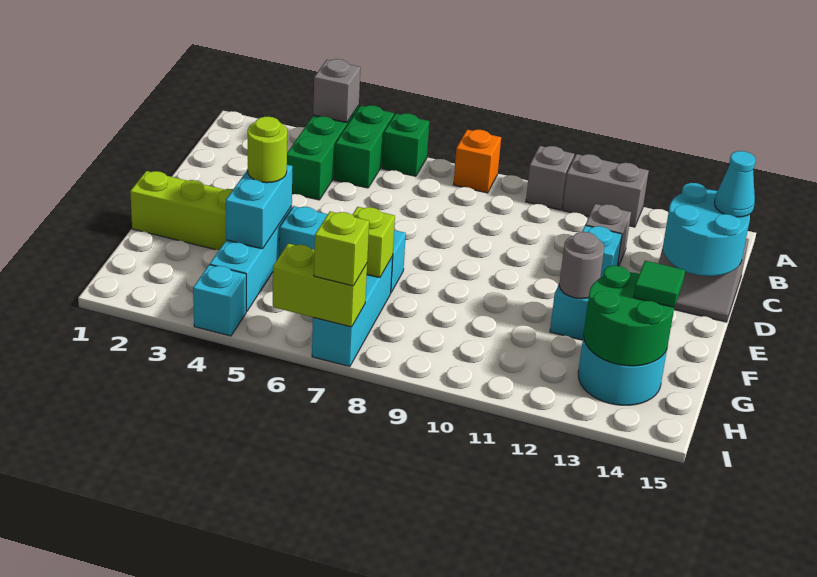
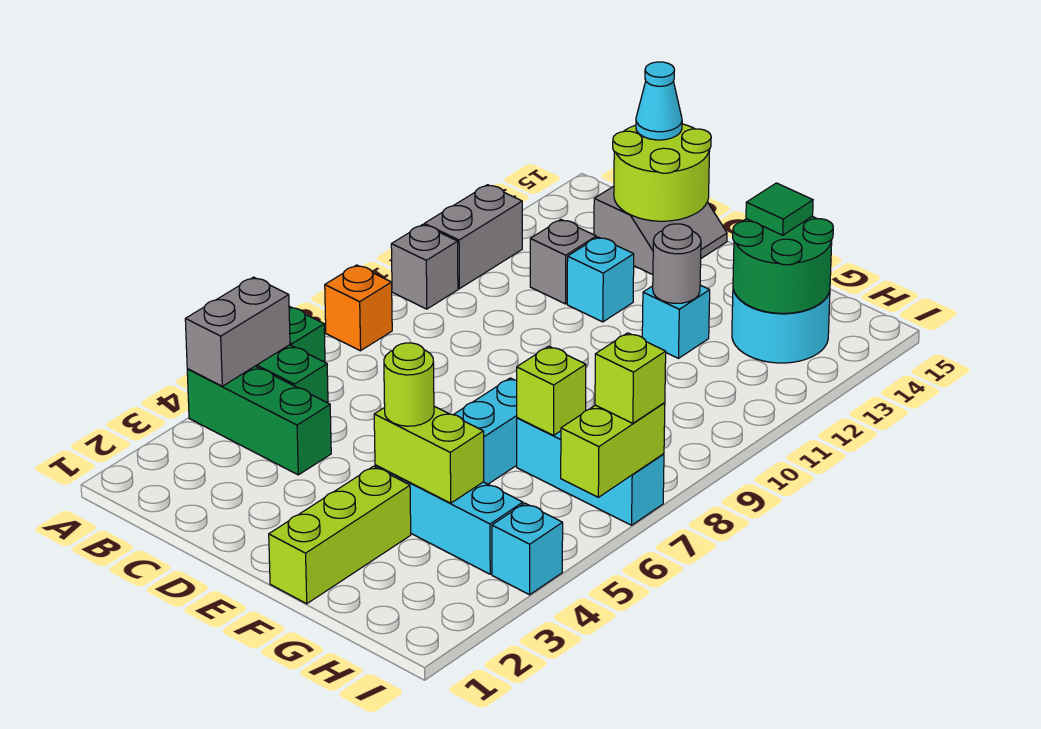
grey brick A4 level 2 -> grey brick A4:A5 level 2
cyan round brick C14:D15 level 2 -> lime round brick C14:D15 level 2
cyan brick F4:G4 level 2 -> lime brick F4:G4 level 2

